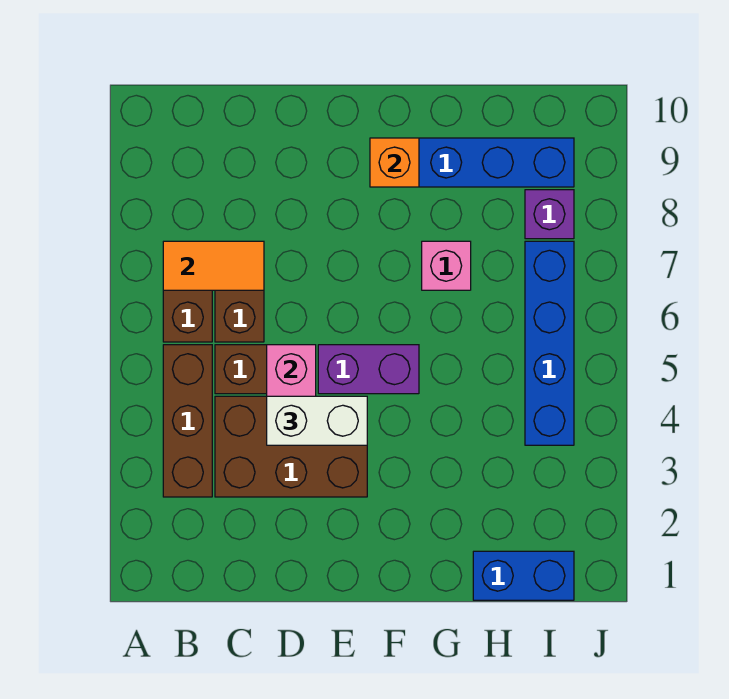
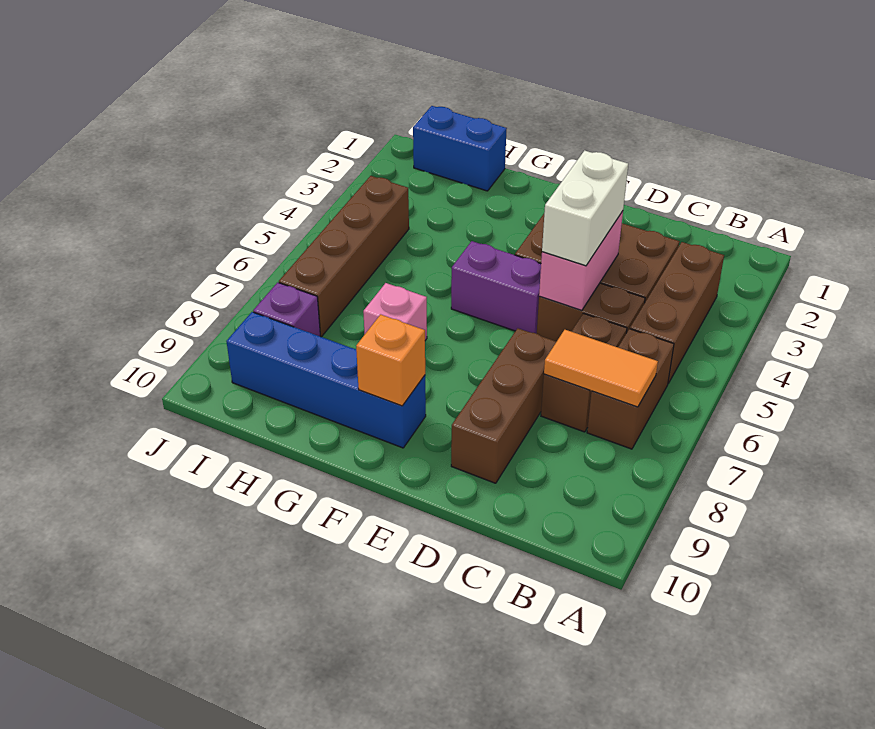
white brick D4:E4 level 3 -> white brick D4:D5 level 3
none -> brown brick D7:D9 level 1
blue brick I4:I7 level 1 -> brown brick I4:I7 level 1

